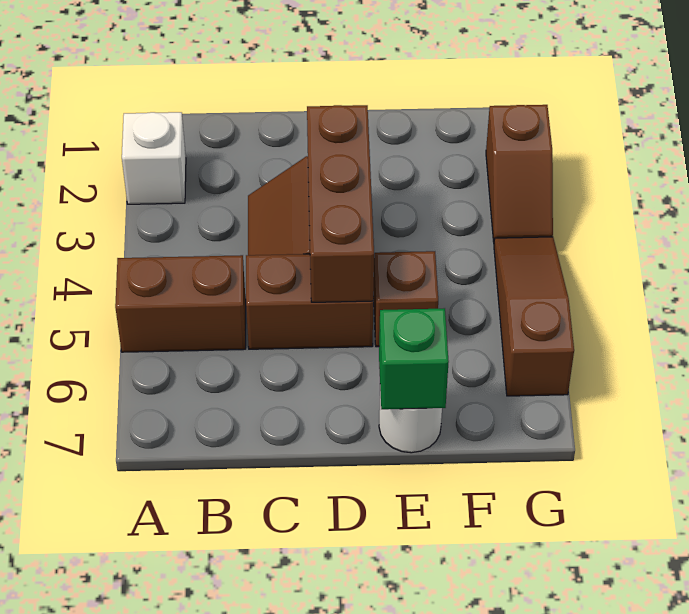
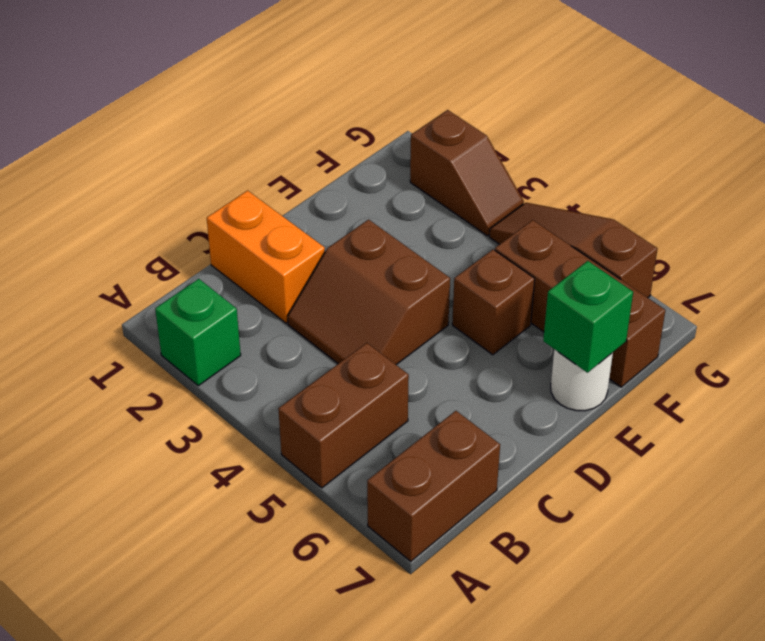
white brick A2 level 1 -> green brick A2 level 1
none -> orange brick C1:C2 level 1
brown brick C5:D5 level 1 -> brown brick A7:B7 level 1
brown brick D3:D5 level 2 -> brown brick F5:F7 level 1

